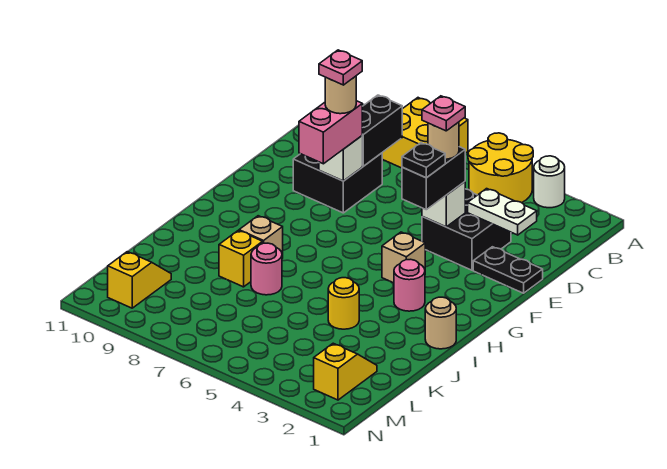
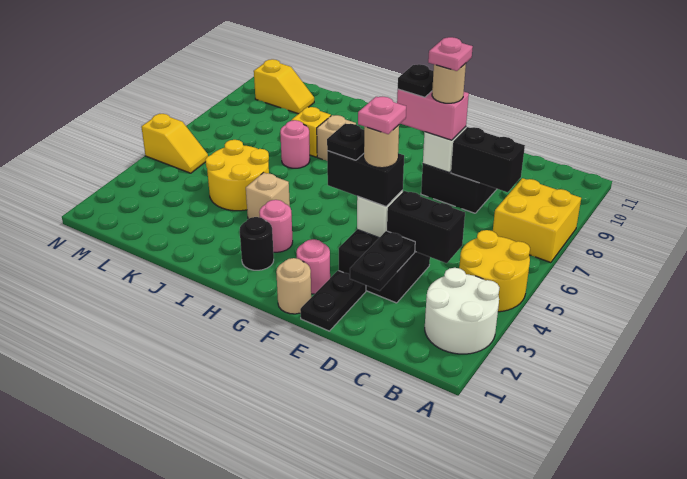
white round brick A3 level 1 -> white round brick A2:B3 level 1
none -> black brick C4:D4 level 2
white plate D2:D3 level 2 -> black plate D2:D3 level 2
none -> pink round brick F2 level 1
none -> black plate F8 level 4
tan brick G4 level 1 -> tan brick I4 level 1
none -> black round brick H2 level 1
tan round brick I1 level 1 -> tan round brick F1 level 1
yellow round brick J4 level 1 -> yellow round brick J4:K5 level 1
yellow slope L2:M2 level 1 top M -> yellow slope M5:N5 level 1 top N

